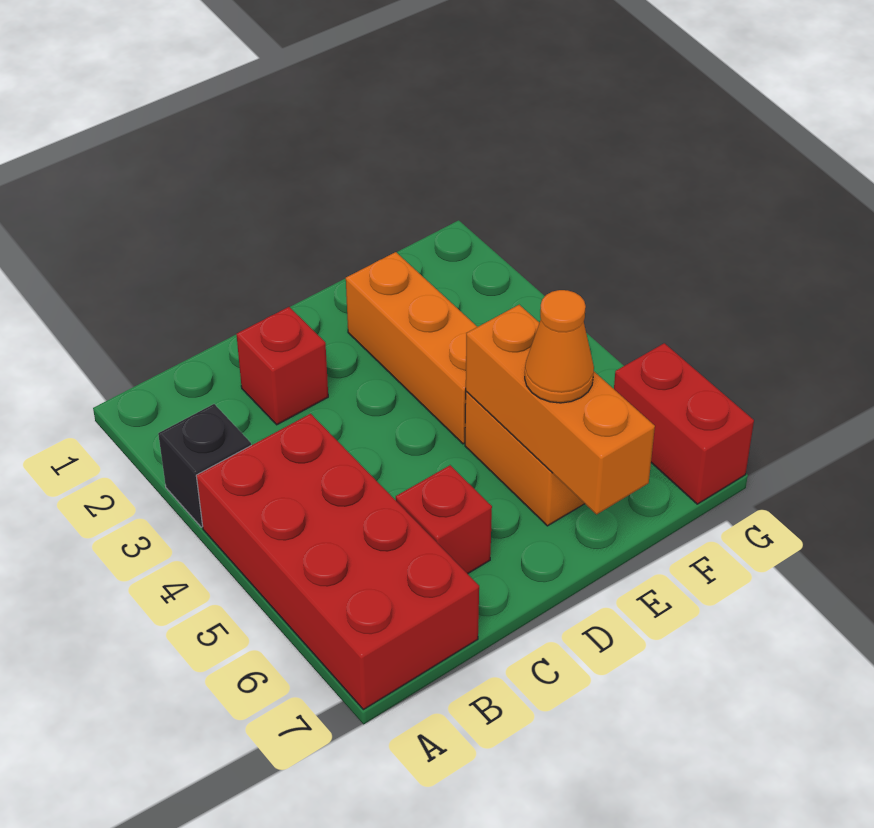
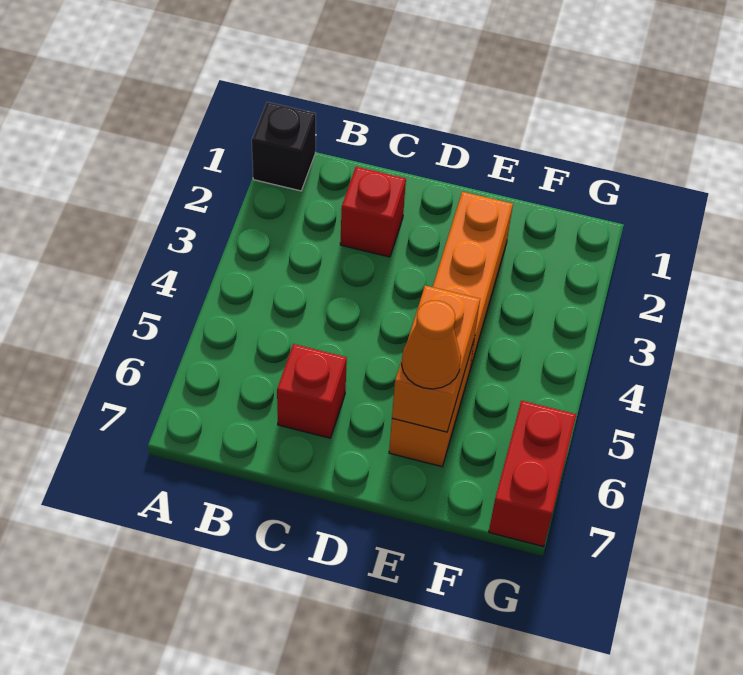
black brick A3 level 1 -> black brick A1 level 1
red brick A4:B7 level 1 -> none
orange brick E5:E7 level 2 -> orange brick E5:E6 level 2

